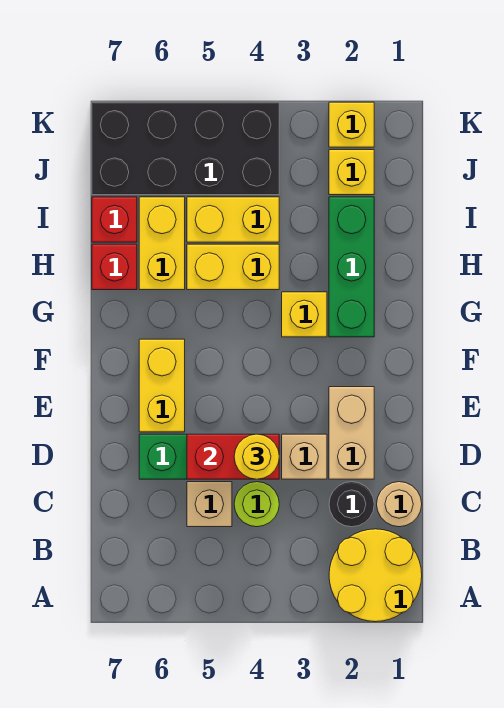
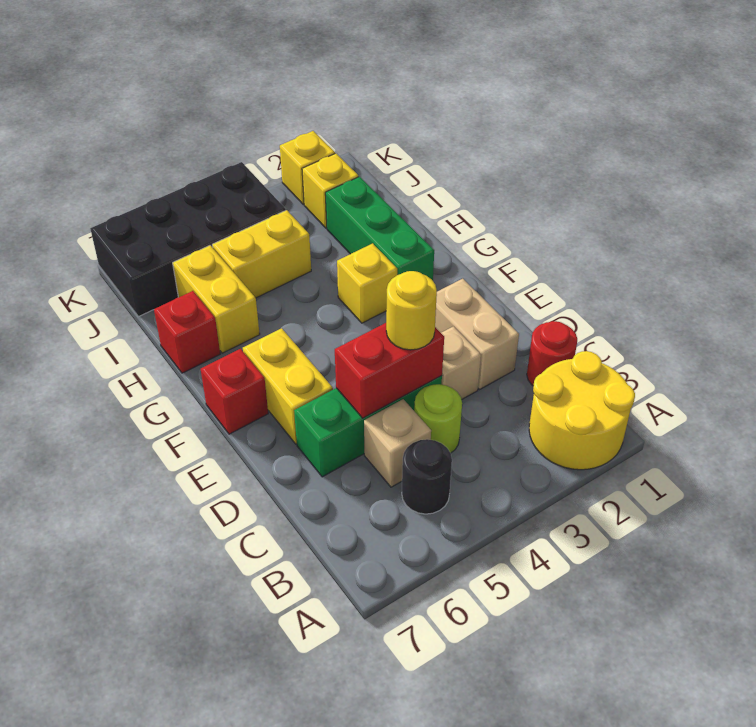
tan round brick C1 level 1 -> red round brick C1 level 1
black round brick C2 level 1 -> black round brick B5 level 1
yellow brick H4:H5 level 1 -> none
red brick I7 level 1 -> red brick F7 level 1

